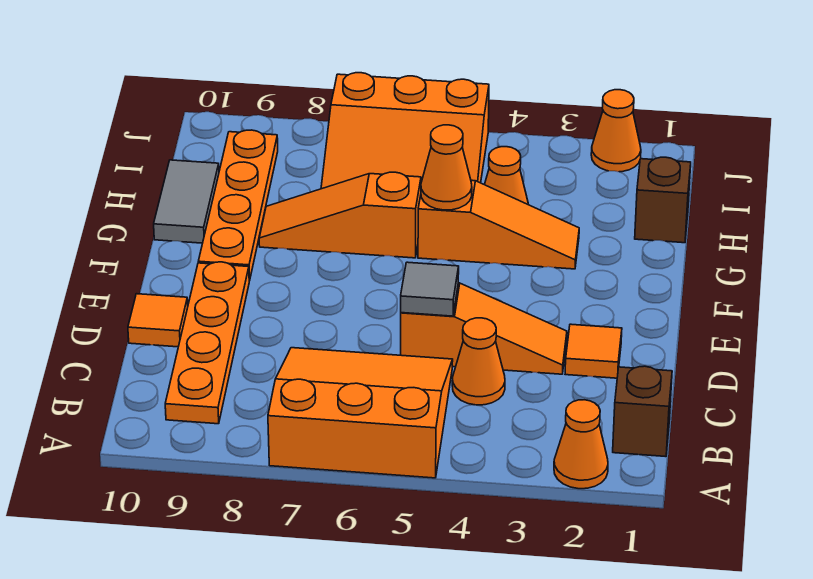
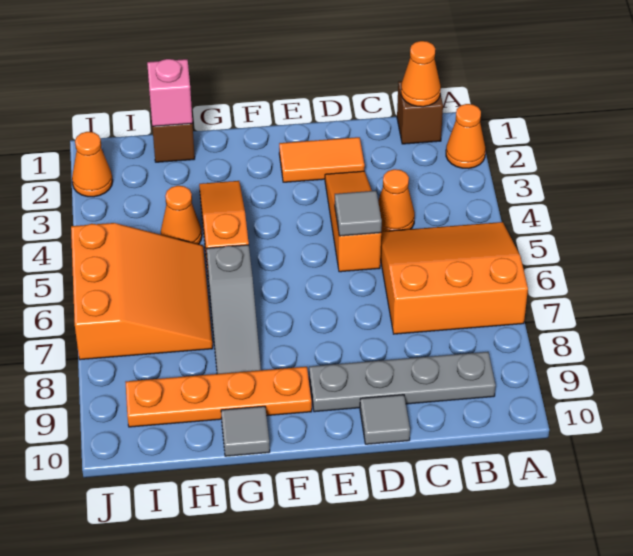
orange slope A5:C7 level 1 top A -> orange slope A5:C7 level 1 top 7
orange plate B9:E9 level 1 -> grey plate B9:E9 level 1
orange tile D2 level 1 -> orange tile D2:E2 level 1
orange tile D10 level 1 -> grey tile D10 level 1
orange cone G5 level 2 -> orange cone B1 level 2
orange slope G6:G8 level 1 top 6 -> grey slope G6:G8 level 1 top 6
grey tile G10:H10 level 1 -> grey tile G10 level 1
none -> pink brick H1 level 2

